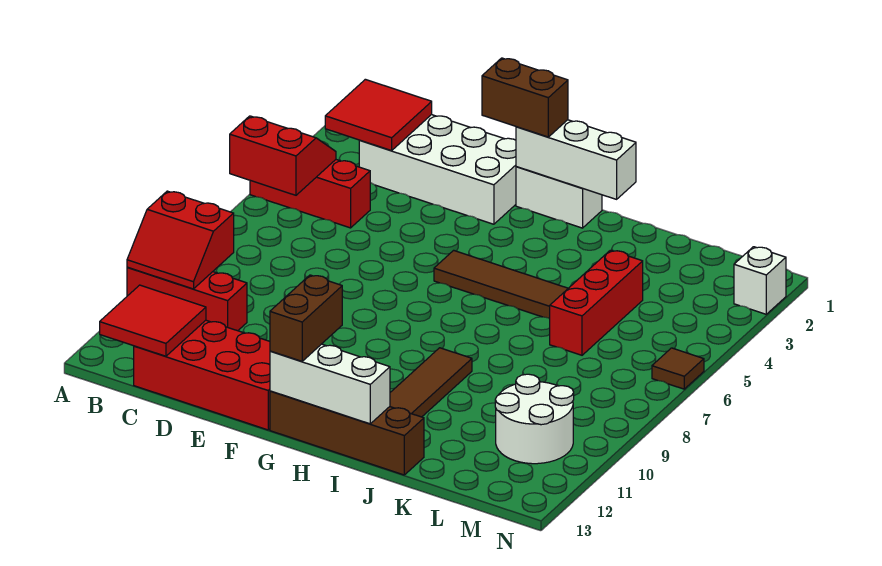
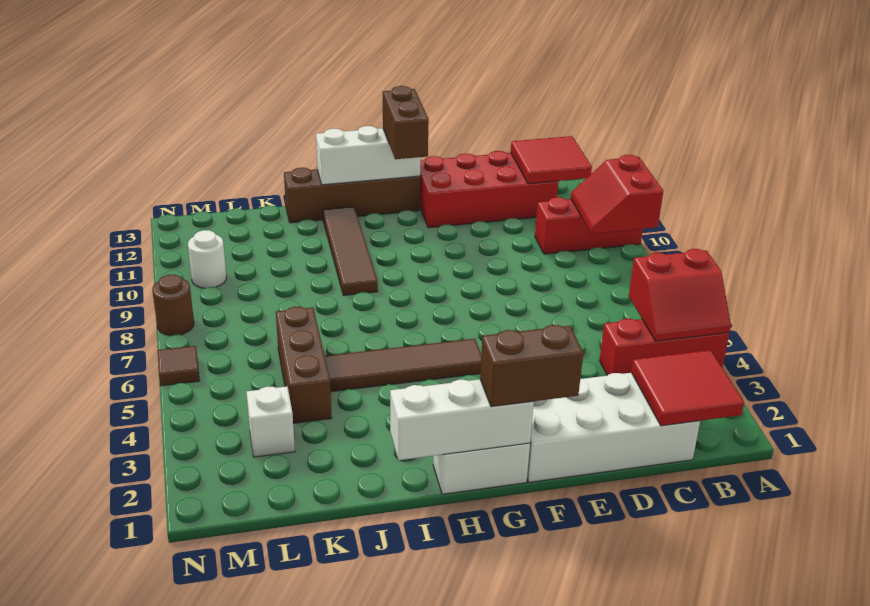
red slope A9:B10 level 2 top 9 -> red slope A9:B10 level 2 top A
red brick K4:K6 level 1 -> brown brick K4:K6 level 1
white round brick L10:M11 level 1 -> white round brick M10 level 1
white brick N2 level 1 -> white brick L3 level 1
none -> brown round brick N8 level 1

